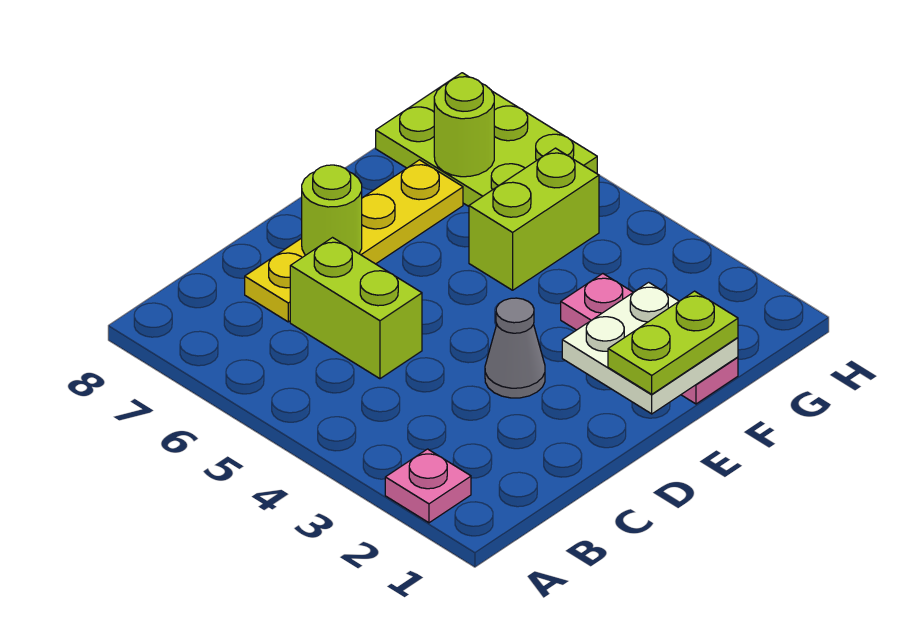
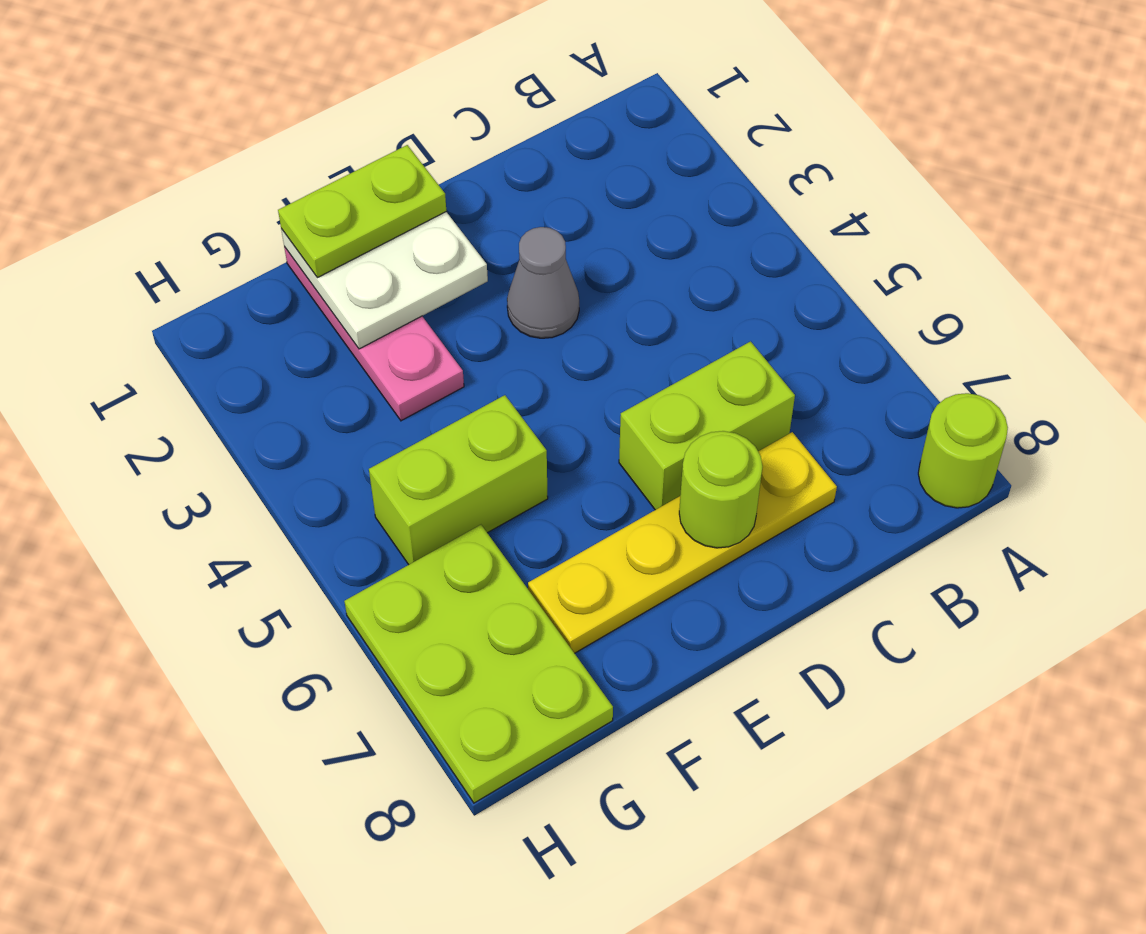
pink plate A2 level 1 -> none
lime brick C5:C6 level 1 -> lime brick C6:D6 level 1
lime round brick G7 level 2 -> lime round brick A8 level 1

